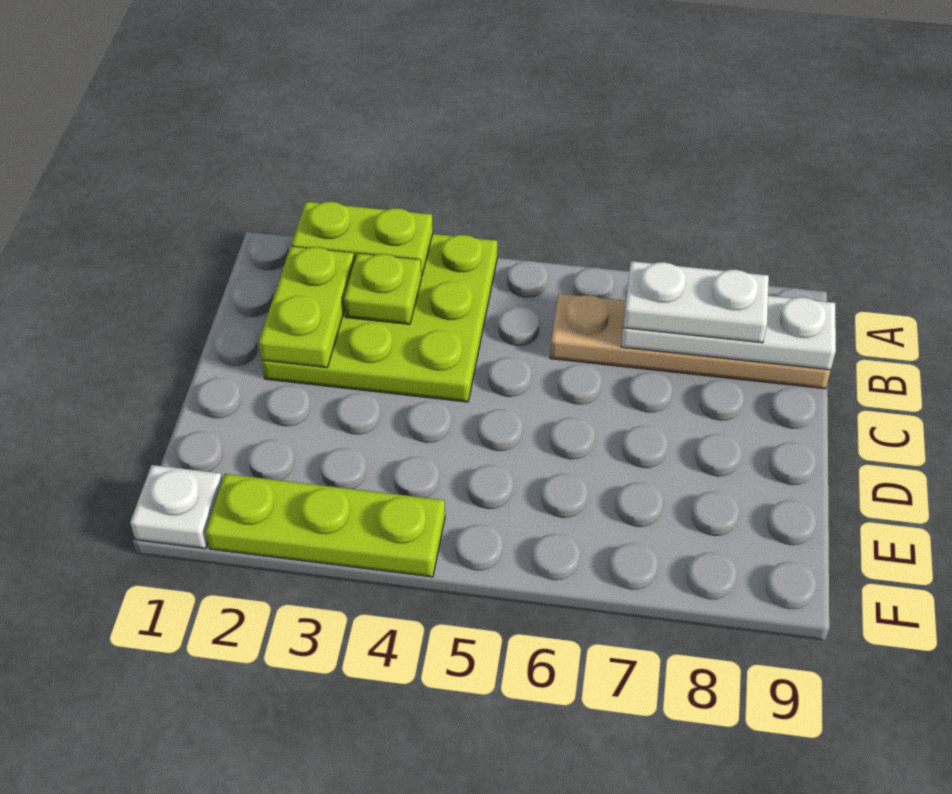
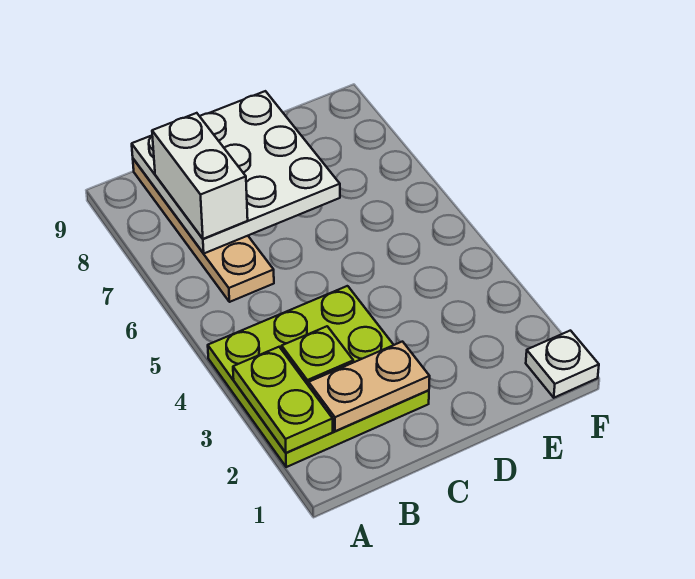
lime plate B2:C2 level 2 -> tan plate B2:C2 level 2
white plate B7:B9 level 2 -> white plate B7:D9 level 2
white plate B7:B8 level 3 -> white brick B7:B8 level 3
lime plate F2:F4 level 1 -> none

